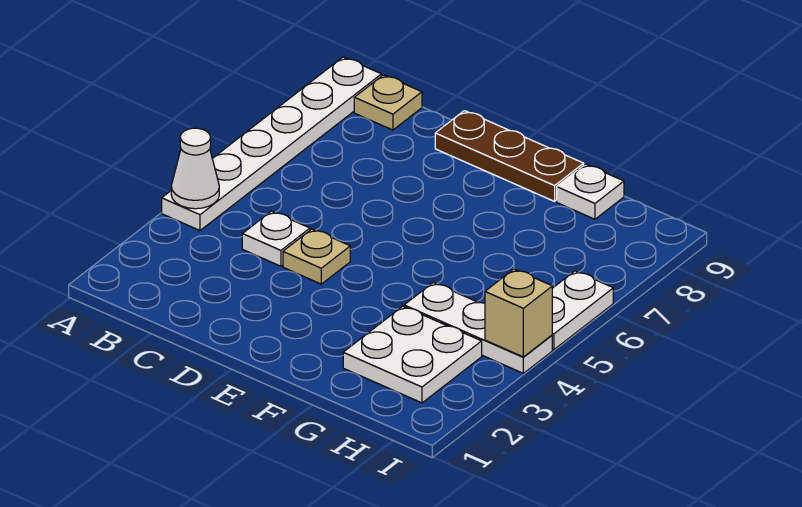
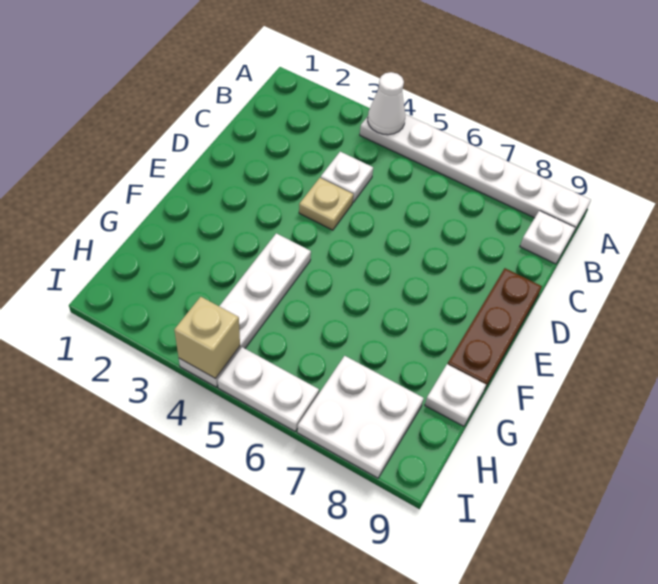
tan plate B9 level 1 -> white plate B9 level 1
white plate G2:H3 level 1 -> white plate H7:I8 level 1
white plate G4:I4 level 1 -> white plate F4:I4 level 1

